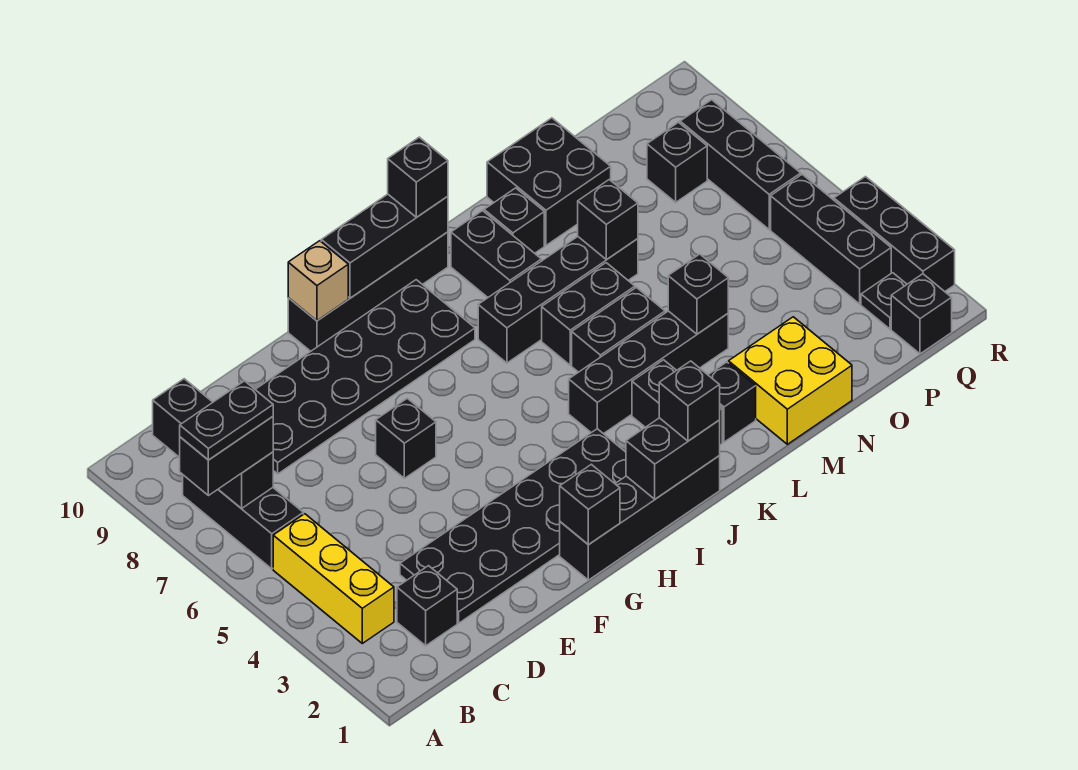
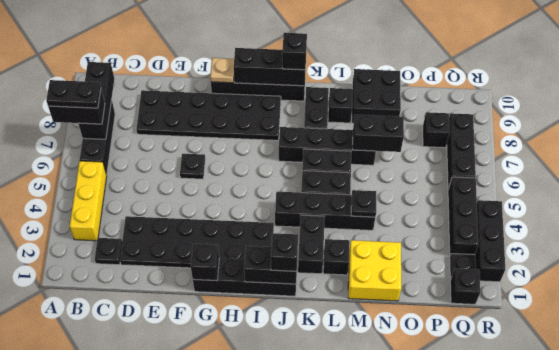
black brick C2 level 1 -> black plate C2 level 1
black brick F6 level 1 -> black plate F6 level 1
tan brick G10 level 2 -> tan plate G10 level 2
black brick M4 level 2 -> black plate M4 level 2
black brick M7 level 2 -> black brick M7:N7 level 2

